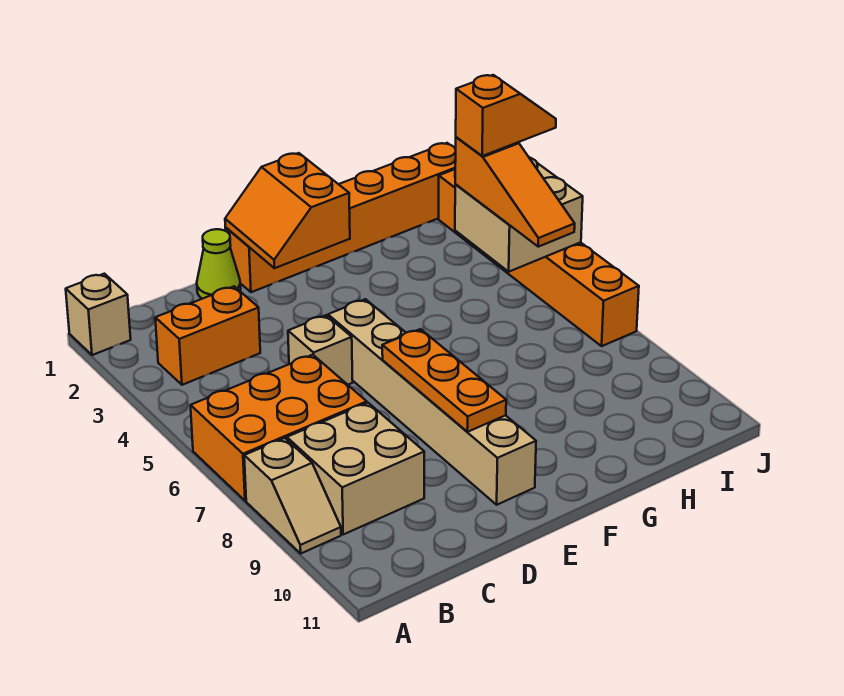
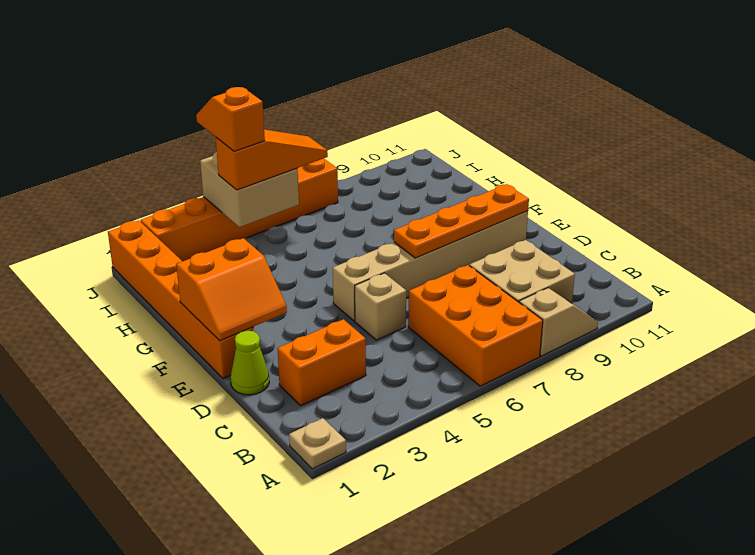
tan brick A1 level 1 -> tan plate A1 level 1
orange brick B3:C3 level 1 -> orange brick C2:C3 level 1
orange plate E7:E9 level 2 -> orange plate E7:E10 level 2

